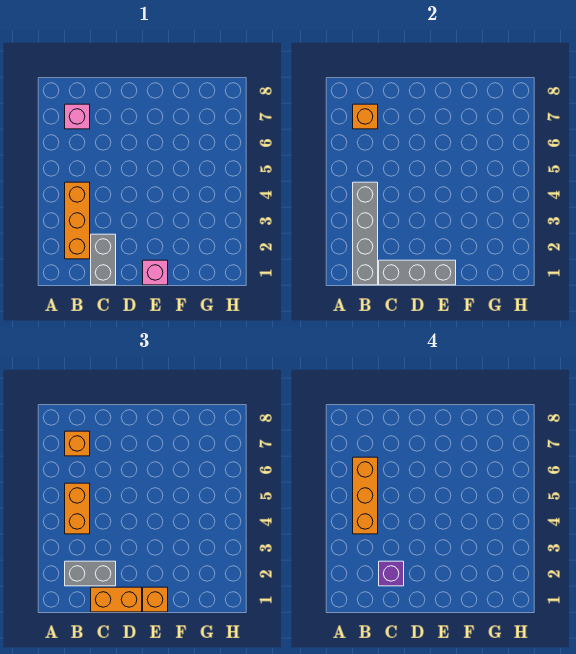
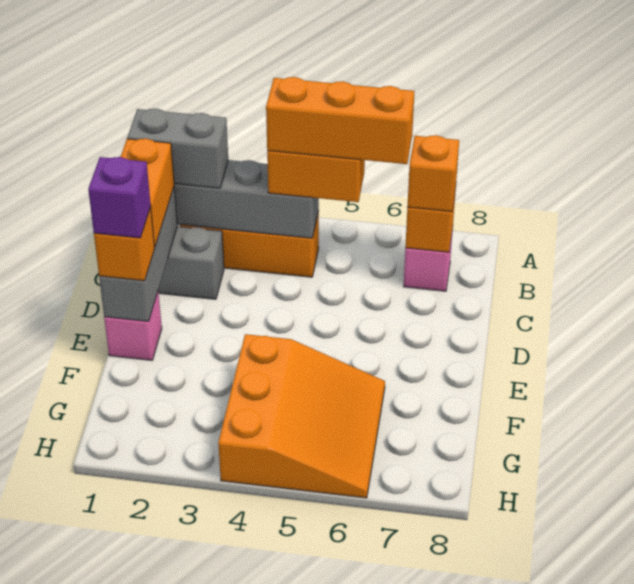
grey brick B2:C2 level 3 -> grey brick B1:B2 level 3
purple brick C2 level 4 -> purple brick E1 level 4
none -> orange slope F4:H6 level 1 top 4

